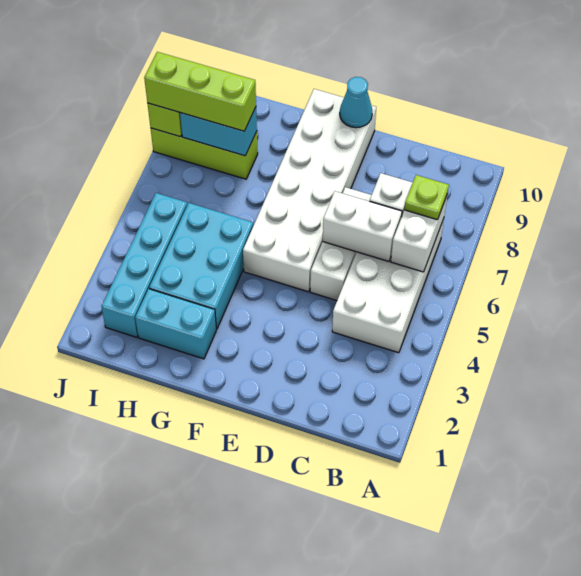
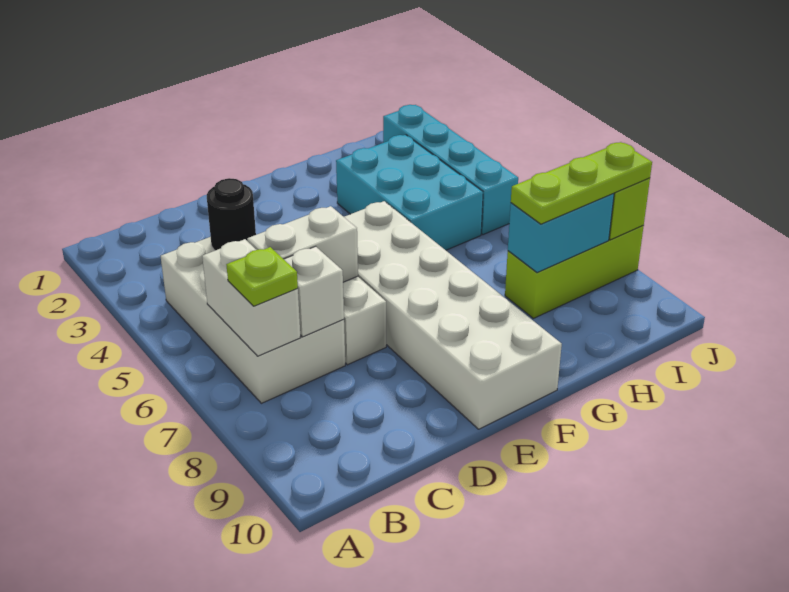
none -> black round brick C4 level 2
cyan cone E10 level 2 -> none
cyan brick G2:H2 level 1 -> none
lime brick H8:J8 level 3 -> lime plate H8:J8 level 3

